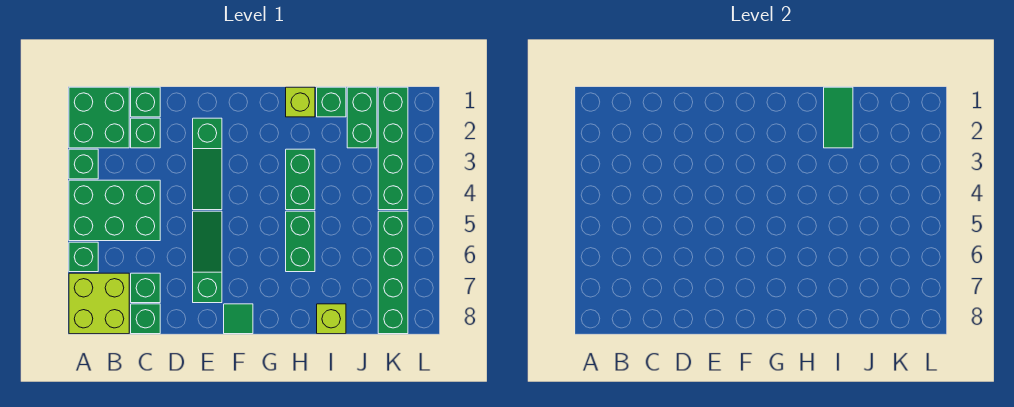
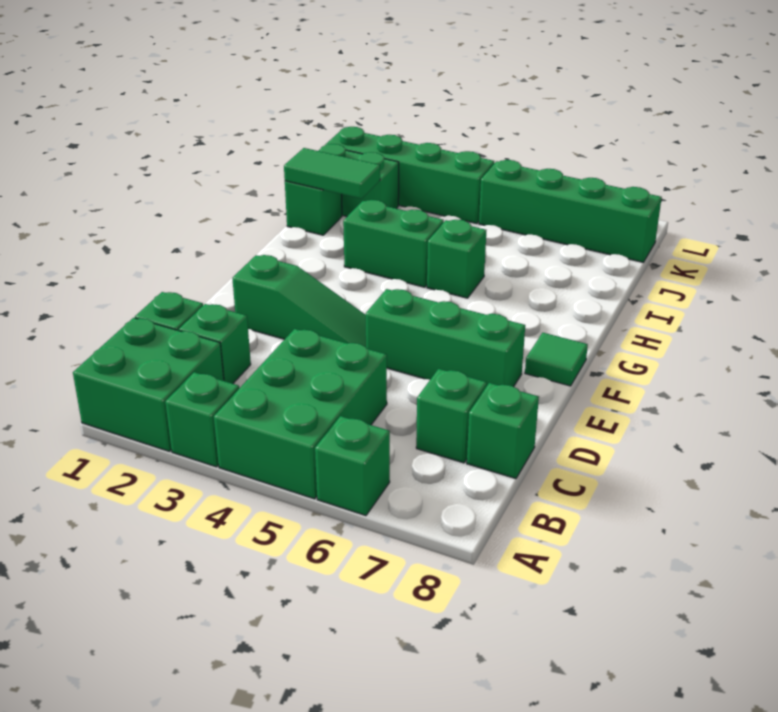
lime brick A7:B8 level 1 -> none
green slope E5:E7 level 1 top 7 -> green brick E5:E7 level 1
lime brick H1 level 1 -> none
green brick H5:H6 level 1 -> green brick H5 level 1
lime brick I8 level 1 -> none

